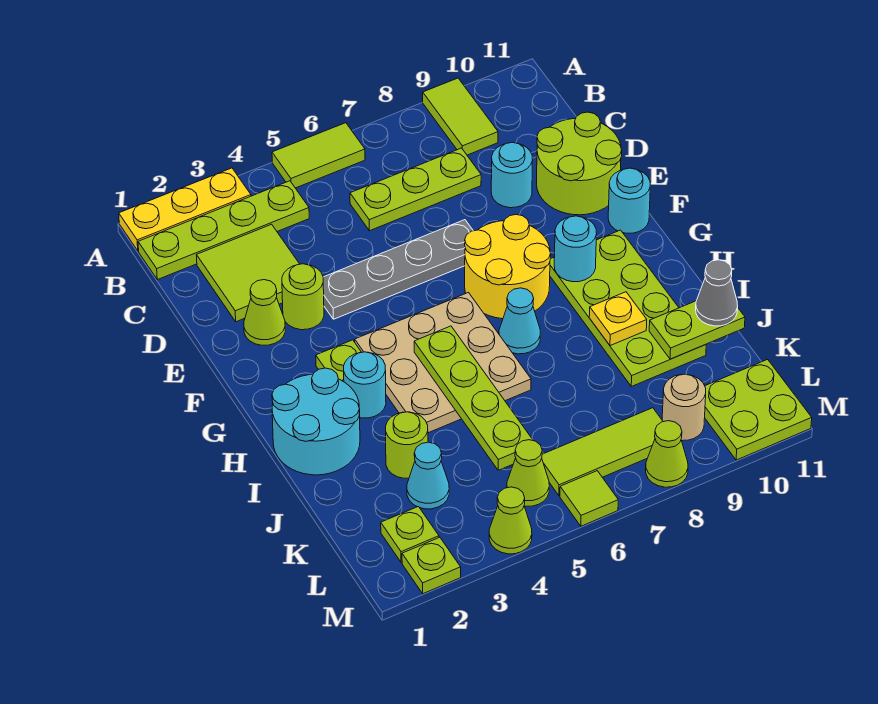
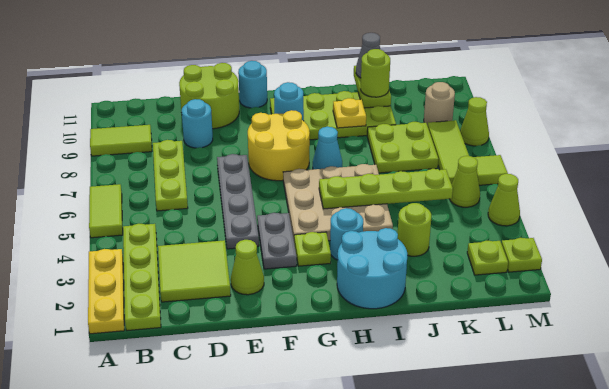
lime round brick E3 level 1 -> lime round brick J10 level 3
none -> grey plate F3:F4 level 1
cyan cone K3 level 1 -> none
lime plate L10:M11 level 1 -> lime plate J7:K8 level 1

